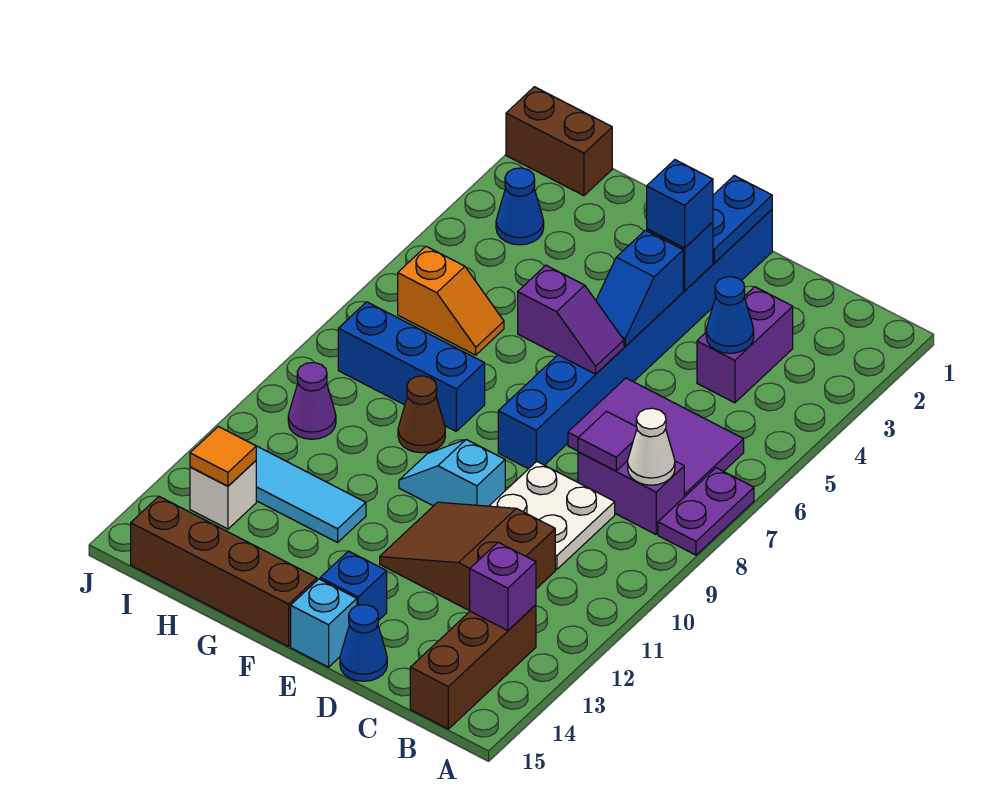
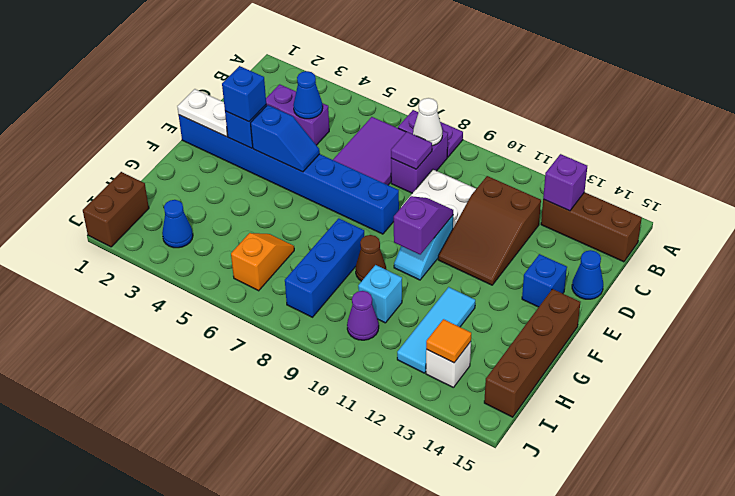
blue plate E1:E2 level 2 -> white plate E1:E2 level 2
purple slope E6:F6 level 2 top F -> purple slope E10:F10 level 2 top F
cyan brick E15 level 1 -> cyan brick H10 level 1

